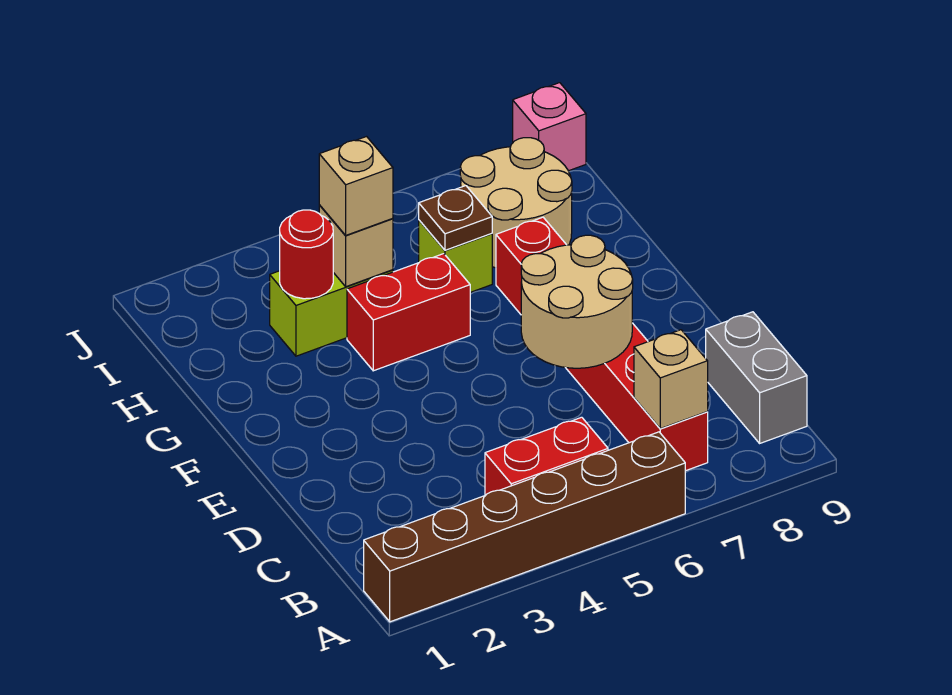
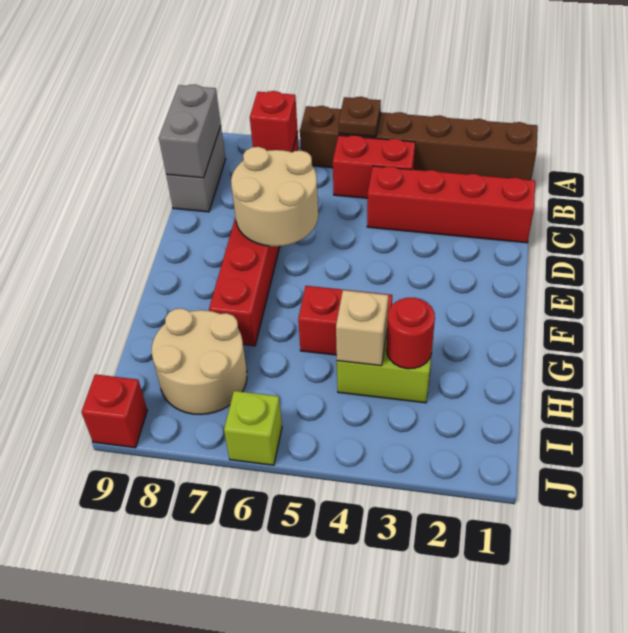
tan brick B7 level 2 -> red brick B7 level 2
none -> grey brick B9:C9 level 2
none -> red brick C1:C4 level 1
tan brick H4 level 3 -> none
lime brick H6 level 1 -> lime brick J6 level 1
brown plate H6 level 2 -> brown plate A5 level 2
pink brick J9 level 1 -> red brick J9 level 1

